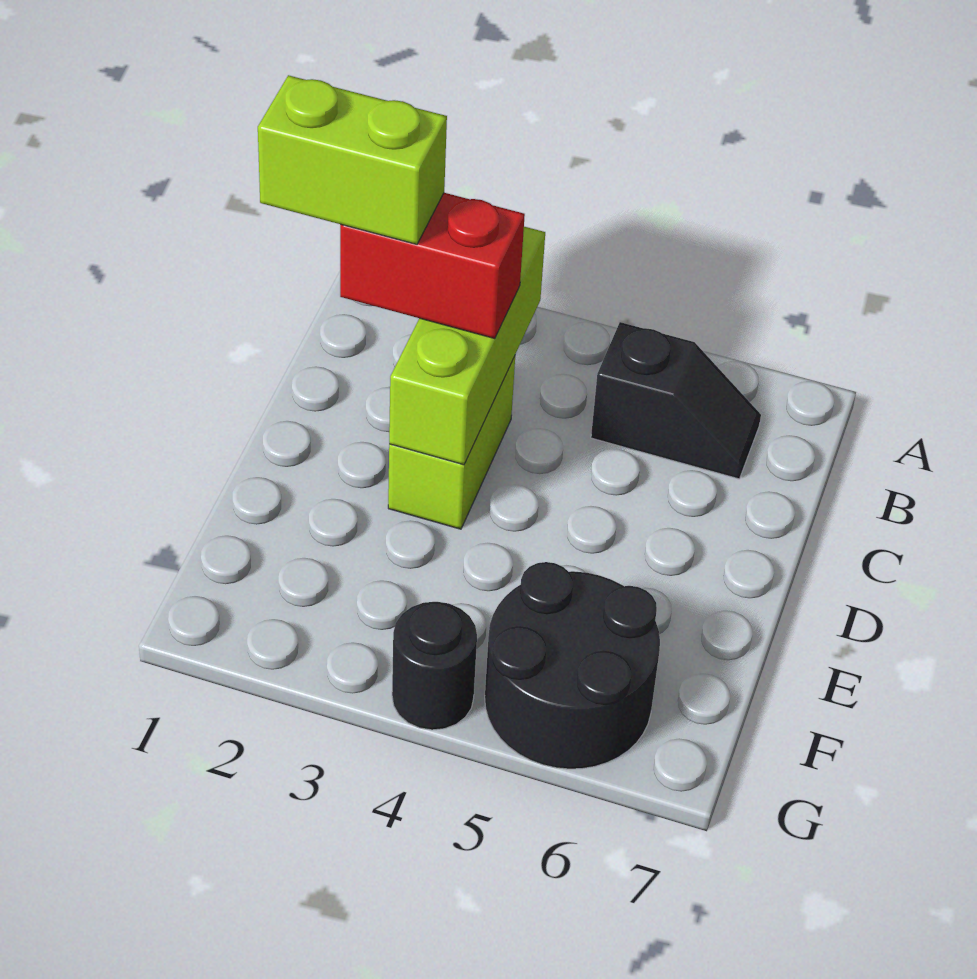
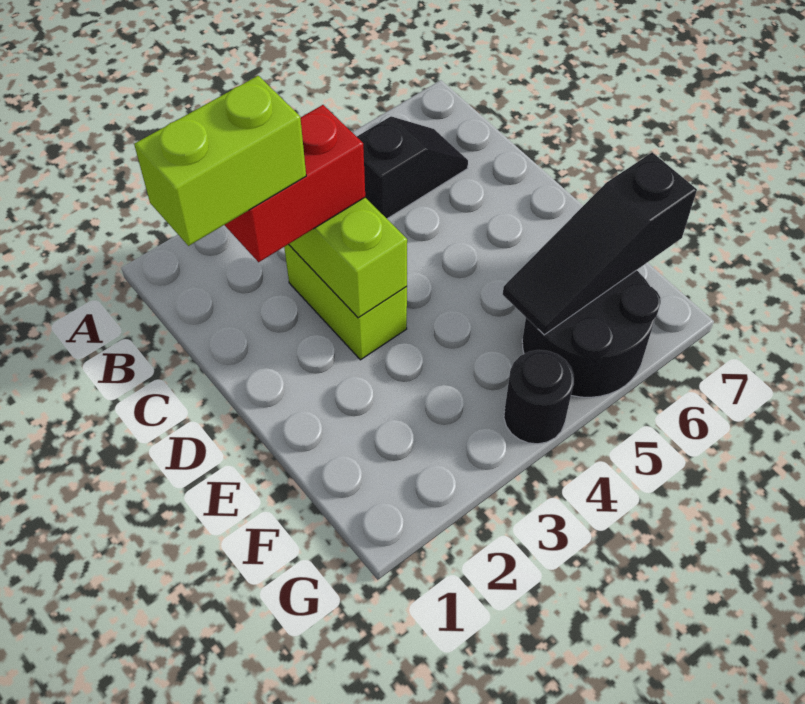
none -> black slope F5:F7 level 2 top 7

